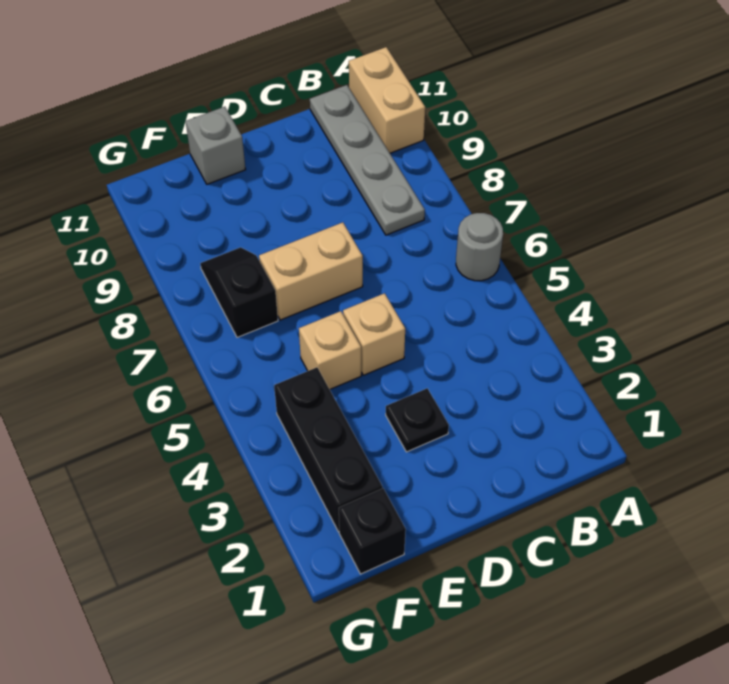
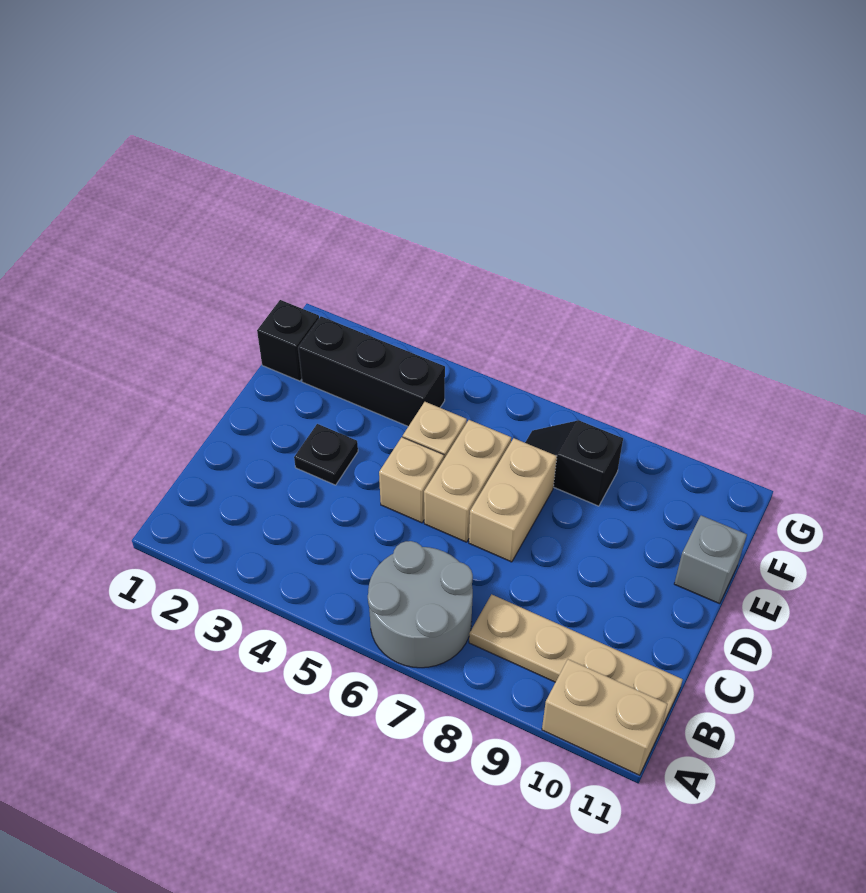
grey round brick A6 level 1 -> grey round brick A6:B7 level 1
grey plate B8:B11 level 1 -> tan plate B8:B11 level 1
none -> tan brick D6:E6 level 1
black slope F7:F8 level 1 top 7 -> black slope F7:F8 level 1 top 8

